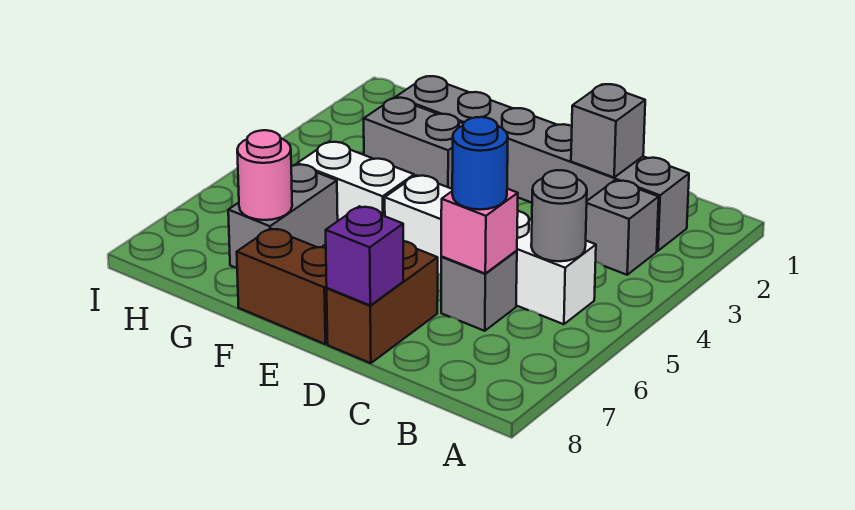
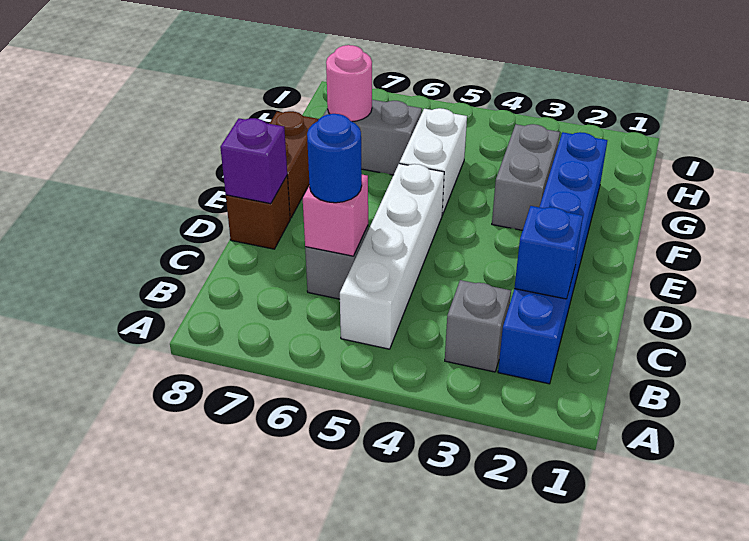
grey brick B2:G2 level 1 -> blue brick B2:G2 level 1
grey round brick B5 level 2 -> none
grey brick C2 level 2 -> blue brick C2 level 2
brown brick D7:D8 level 1 -> brown brick D8 level 1

